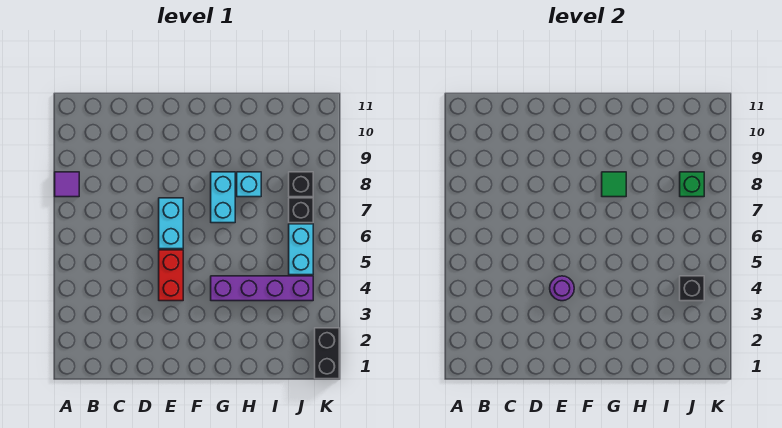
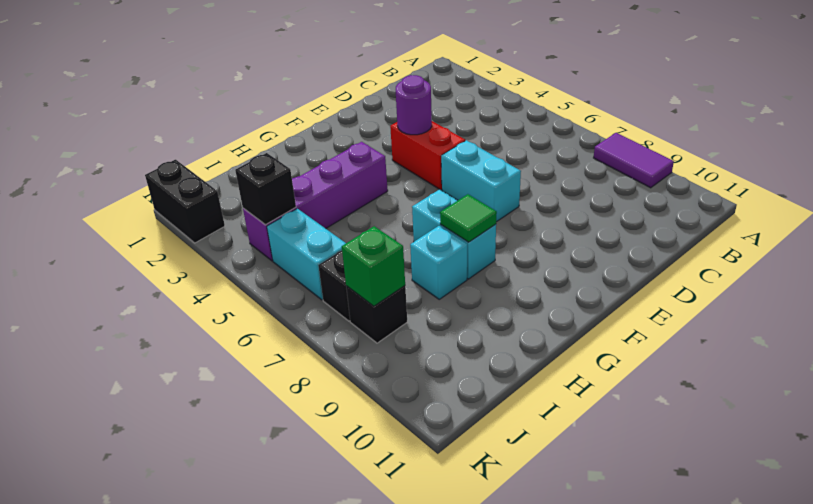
purple tile A8 level 1 -> purple tile A8:A9 level 1

